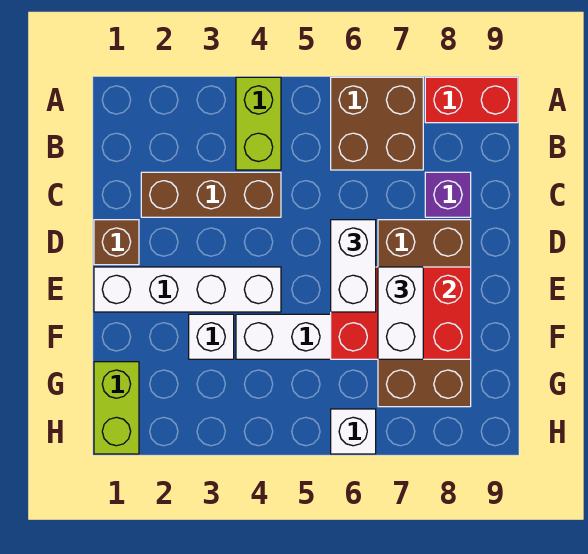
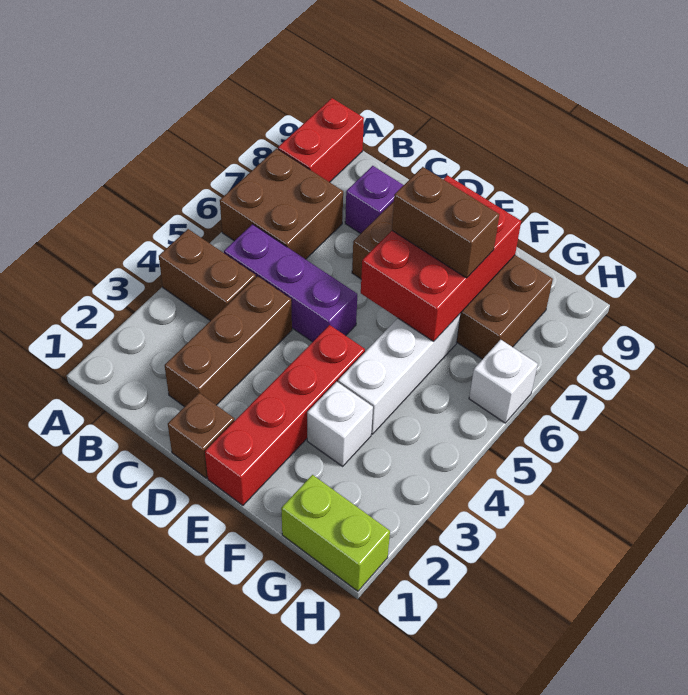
lime brick A4:B4 level 1 -> brown brick A4:B4 level 1
none -> purple brick B5:D5 level 1
white brick D6:E6 level 3 -> none
white brick E1:E4 level 1 -> red brick E1:E4 level 1
white brick E7:F7 level 3 -> brown brick E7:F7 level 3

